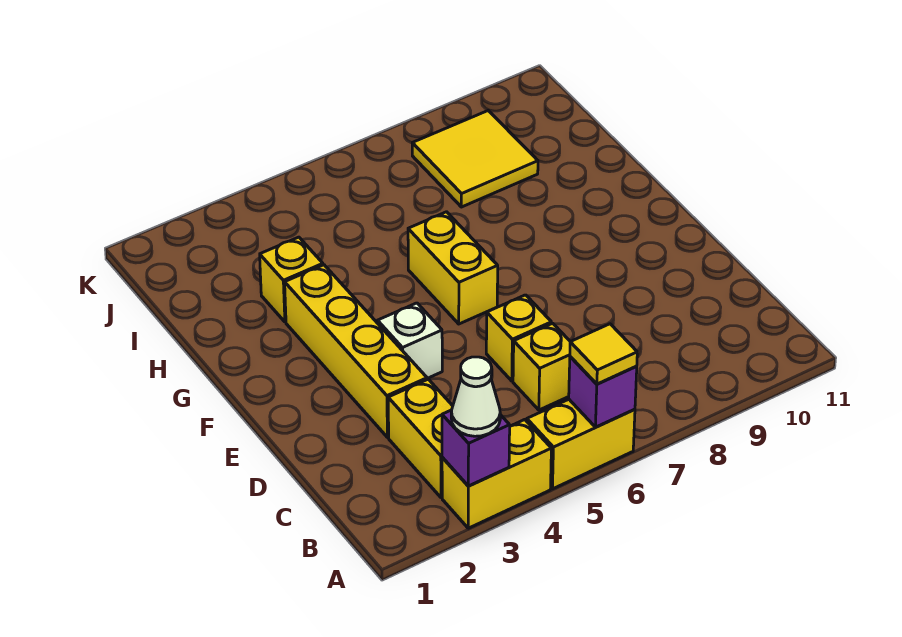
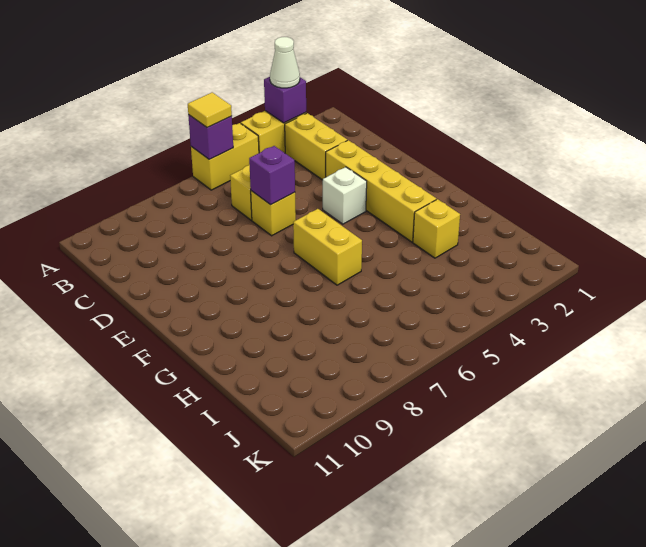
none -> purple brick D6 level 2
yellow tile I8:J9 level 1 -> none

